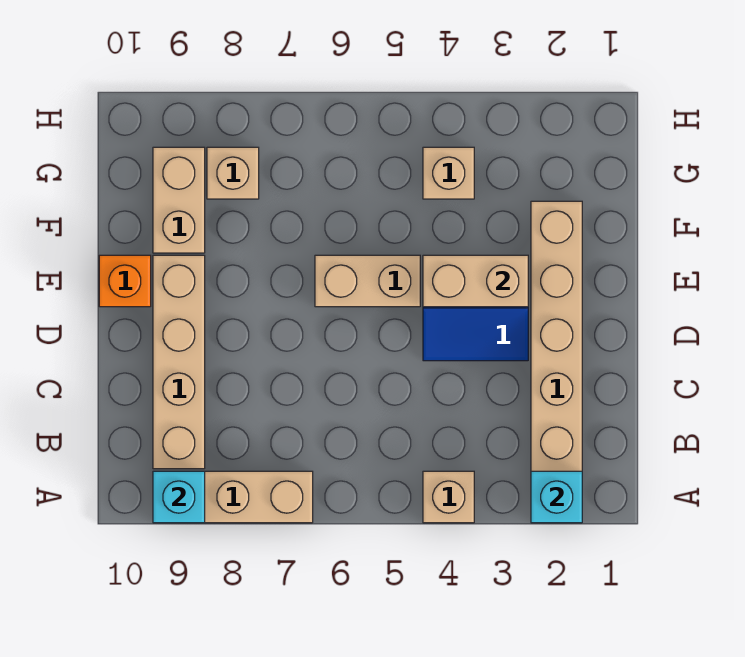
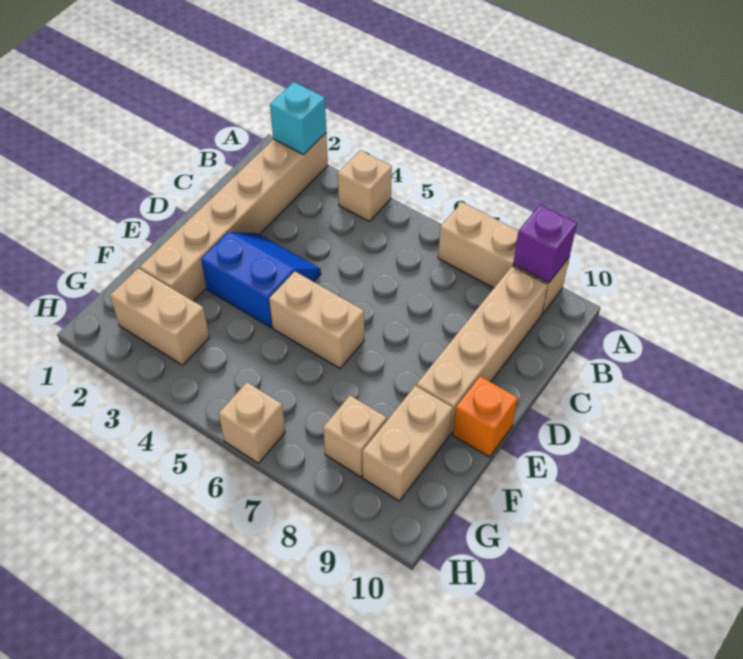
cyan brick A9 level 2 -> purple brick A9 level 2
tan brick E3:E4 level 2 -> tan brick G2:G3 level 1
tan brick G4 level 1 -> tan brick H6 level 1

